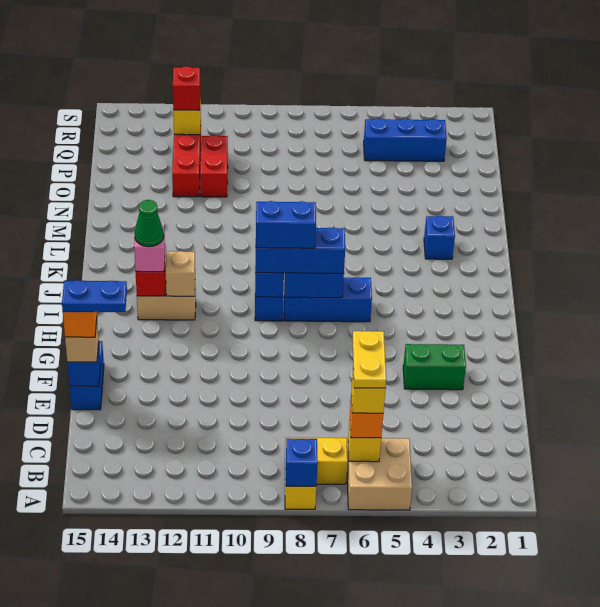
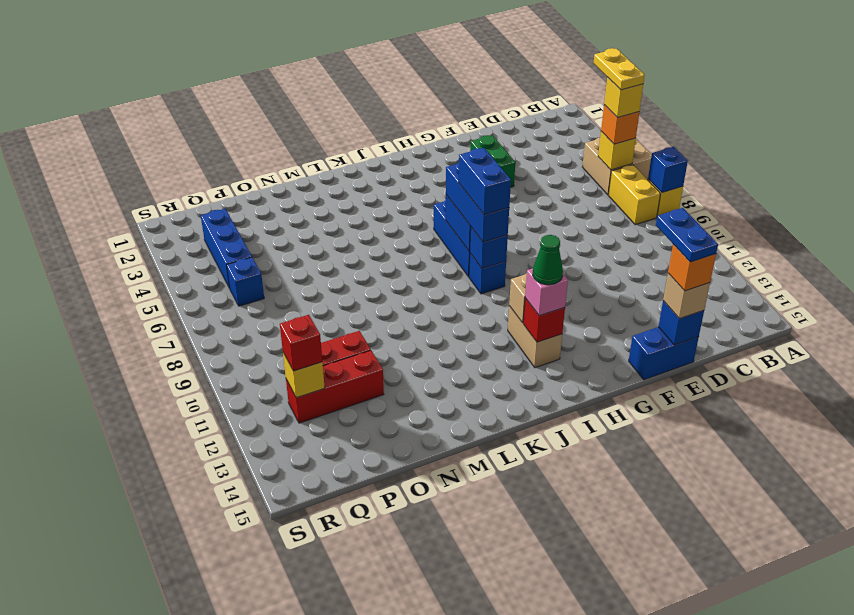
yellow plate B6:C6 level 5 -> yellow plate B5:B6 level 5
blue brick L3 level 1 -> blue brick Q6 level 1

